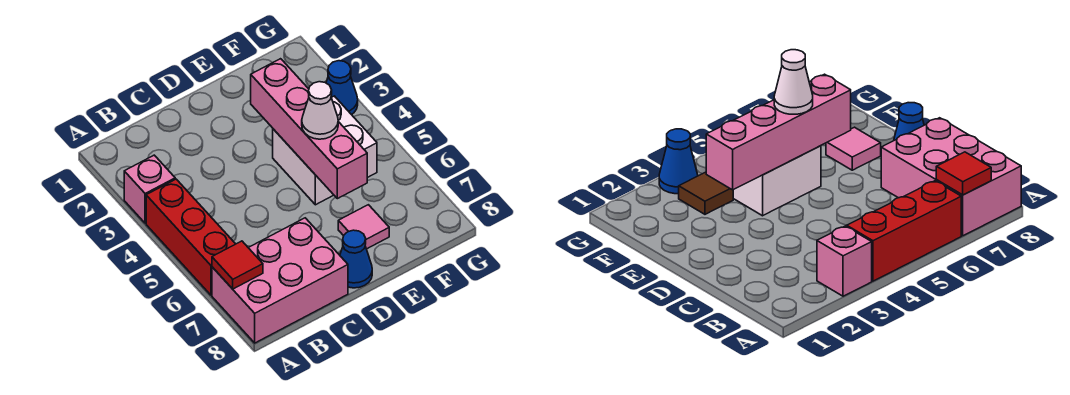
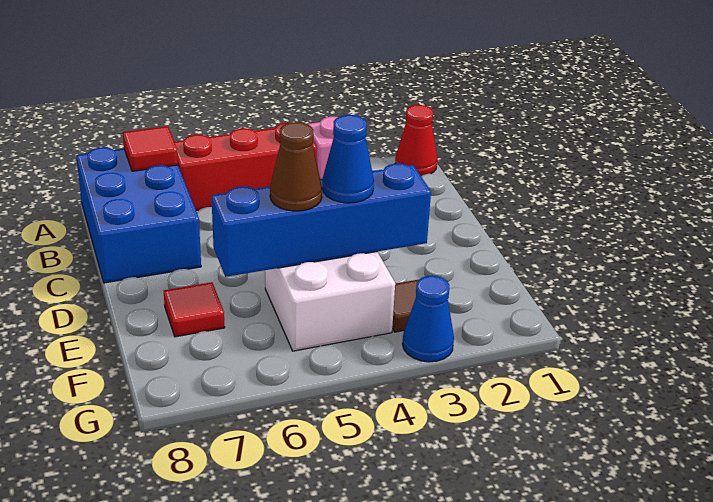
none -> red cone A1 level 1
pink brick A7:C8 level 1 -> blue brick A7:C8 level 1
blue cone D8 level 1 -> blue cone E4 level 3
pink brick E3:E6 level 2 -> blue brick E3:E6 level 2
white cone E5 level 3 -> brown cone E5 level 3
pink tile E7 level 1 -> red tile E7 level 1

